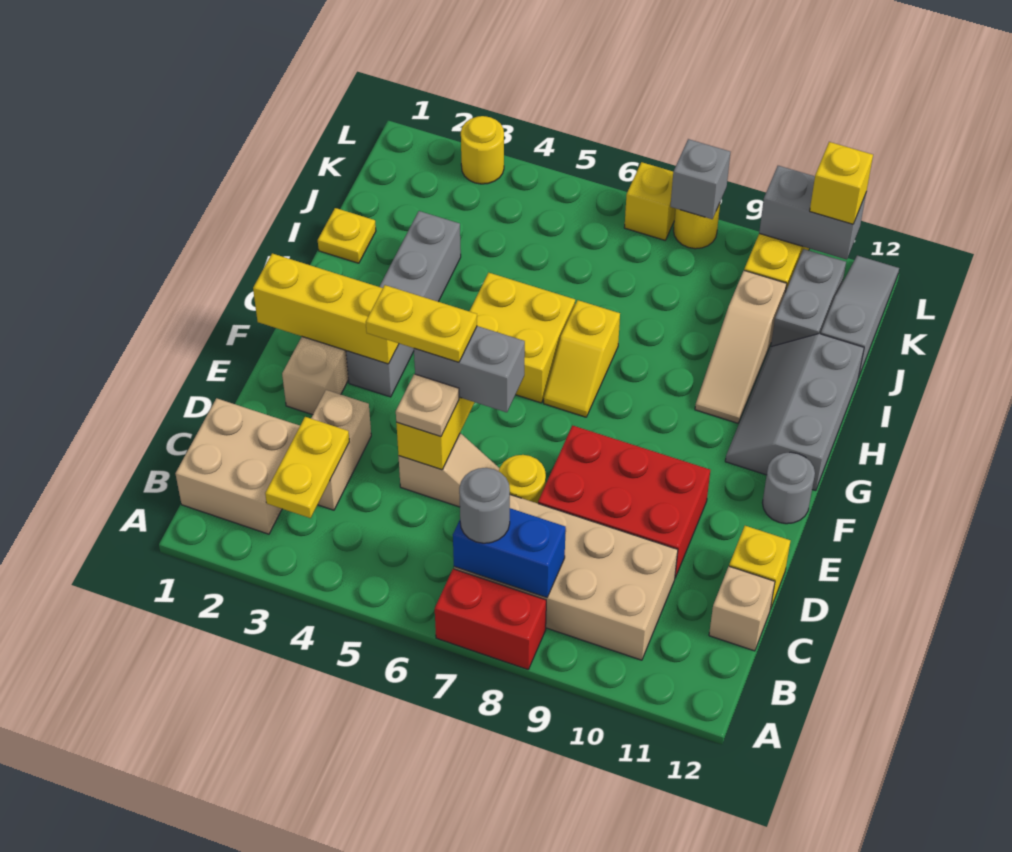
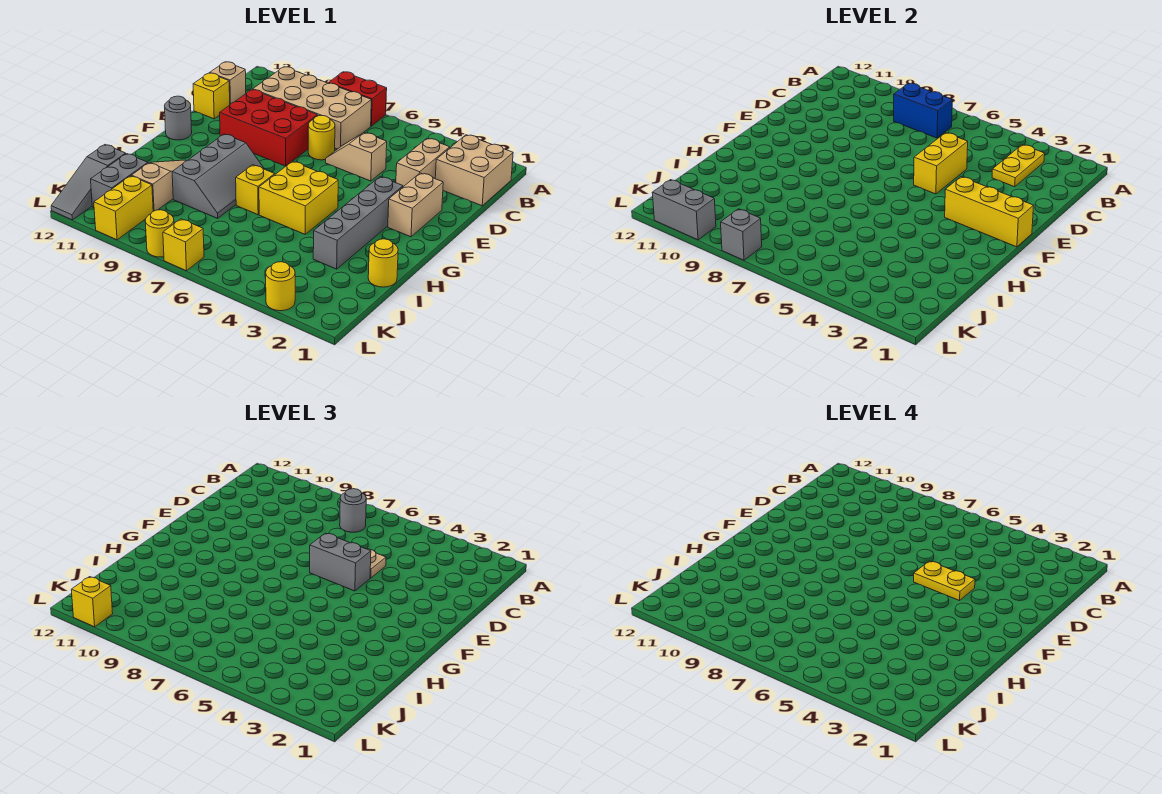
grey slope G11:I12 level 1 top 12 -> grey slope G8:I9 level 1 top 9
yellow plate I1 level 1 -> yellow round brick I1 level 1

